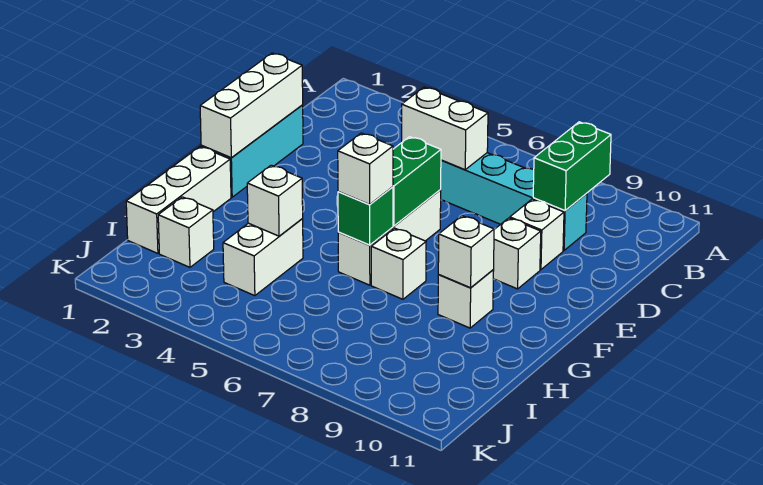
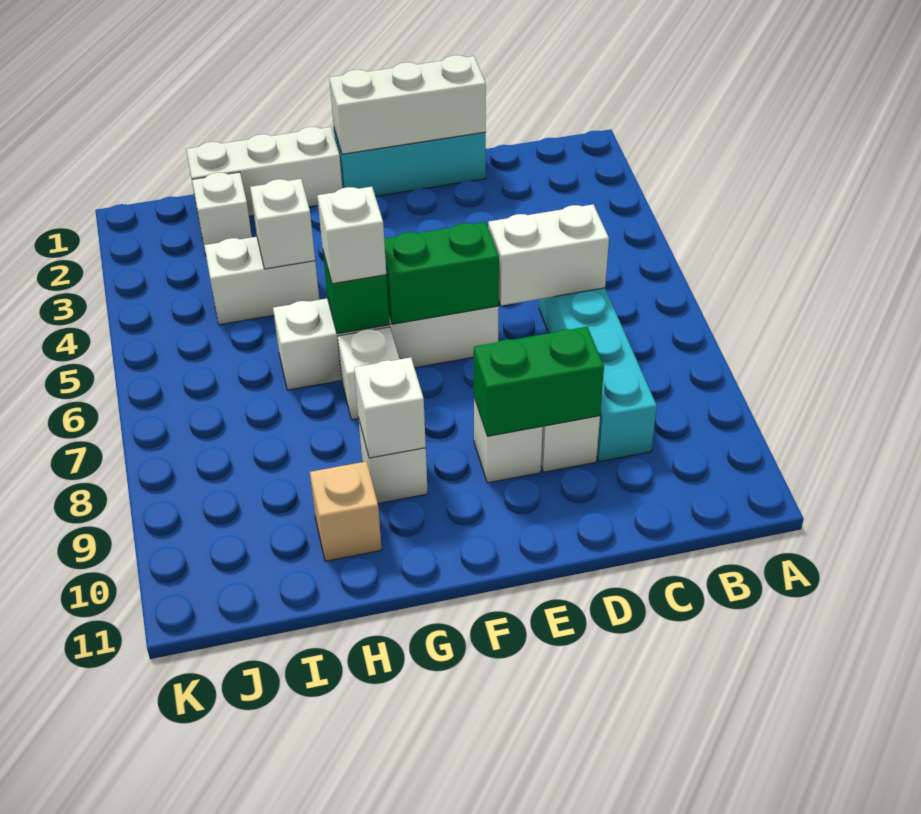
green brick B9:C9 level 2 -> green brick D9:E9 level 2
white brick C5:C6 level 2 -> white brick C6:D6 level 2
white brick E6:G6 level 1 -> white brick E6:H6 level 1
none -> tan brick H10 level 1

